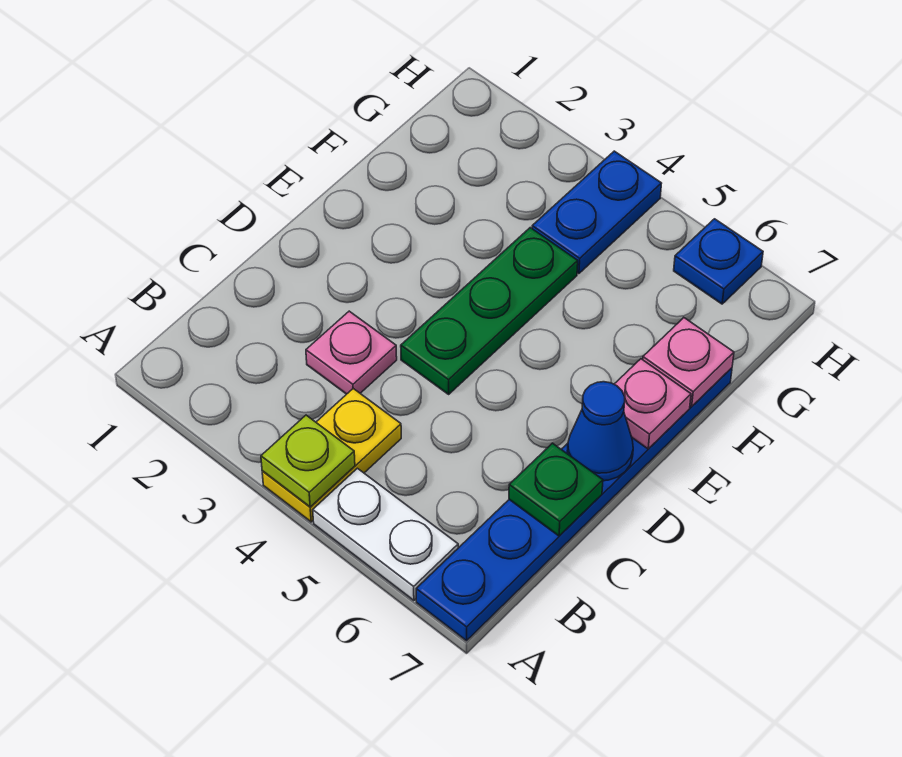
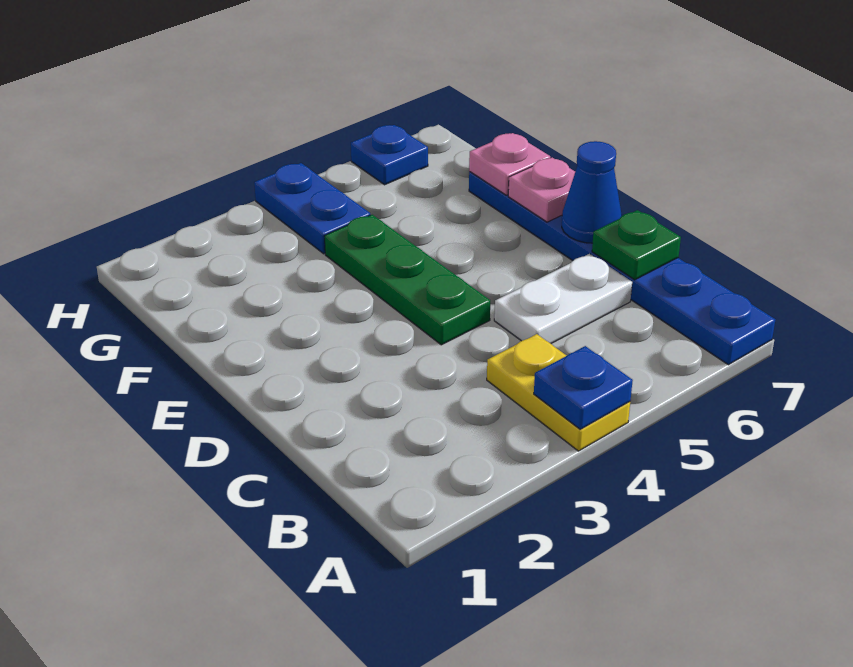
lime plate A4 level 2 -> blue plate A4 level 2
white plate A5:A6 level 1 -> white plate C5:C6 level 1
pink plate C3 level 1 -> none

